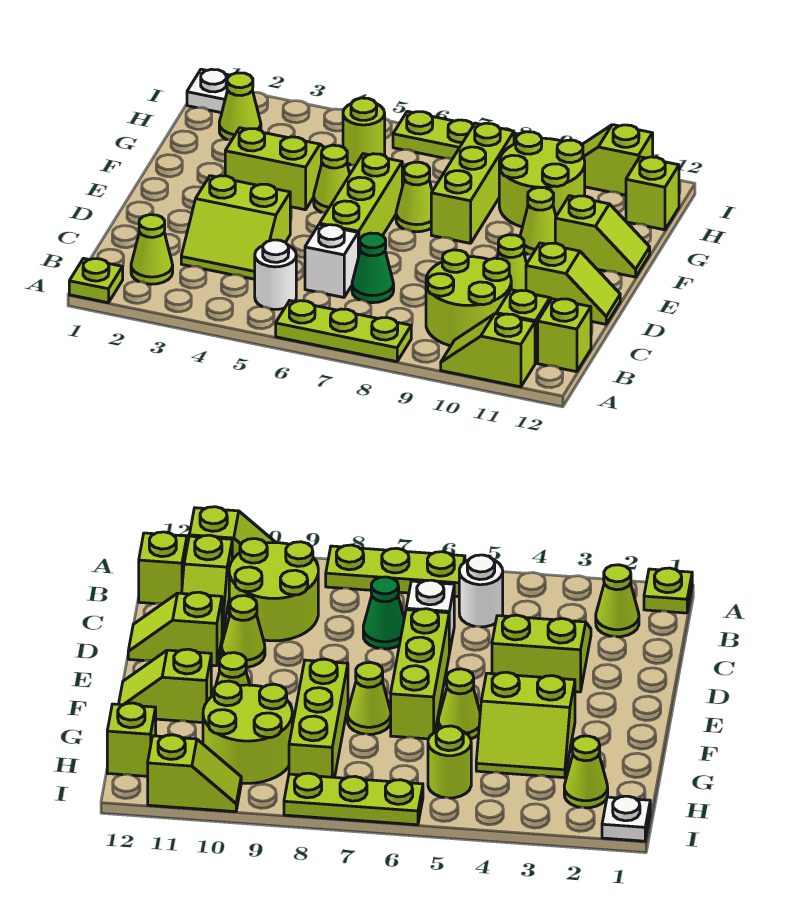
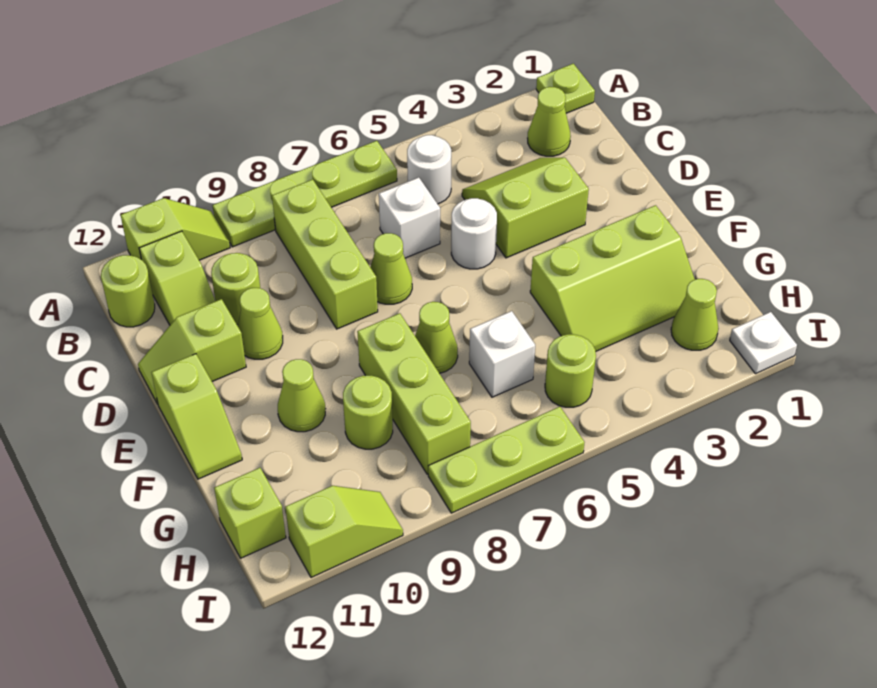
lime plate A6:A8 level 1 -> lime plate A6:A9 level 1
lime round brick B9:C10 level 1 -> lime round brick C10 level 1
lime brick B12 level 1 -> lime round brick B12 level 1
green cone C7 level 1 -> none
none -> white round brick D5 level 1
lime brick D6:F6 level 1 -> lime brick B8:D8 level 1
lime slope F3:G4 level 1 top F -> lime slope F2:G4 level 1 top F
lime cone F5 level 1 -> lime cone D7 level 1
lime slope F11:F12 level 1 top 11 -> lime slope E12:F12 level 1 top E
none -> white brick G6 level 1
lime round brick G9:H10 level 1 -> lime round brick G9 level 1

